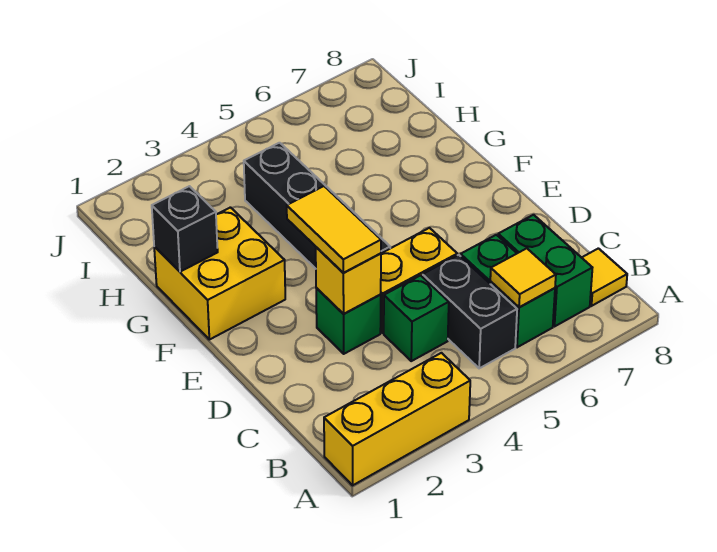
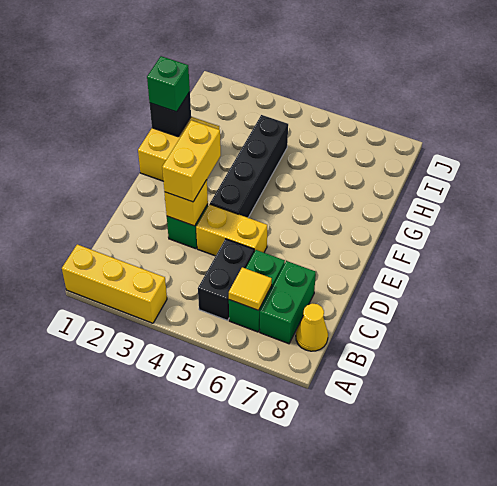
yellow tile B8 level 1 -> yellow cone B8 level 1
green brick C4 level 1 -> green brick G1 level 3
yellow tile D3:E3 level 3 -> yellow brick D3:E3 level 3

